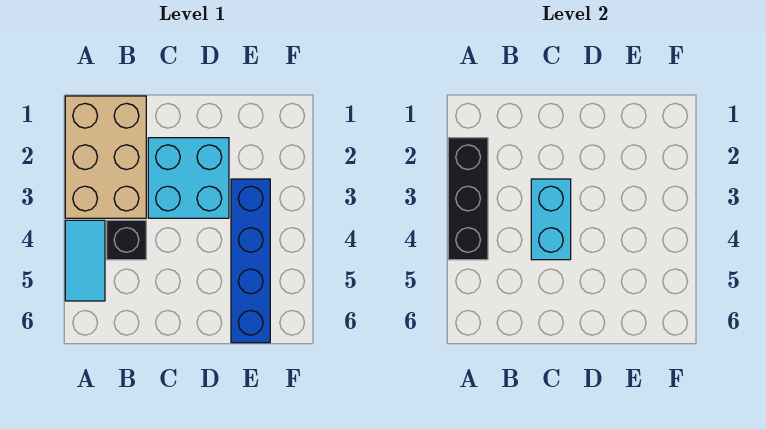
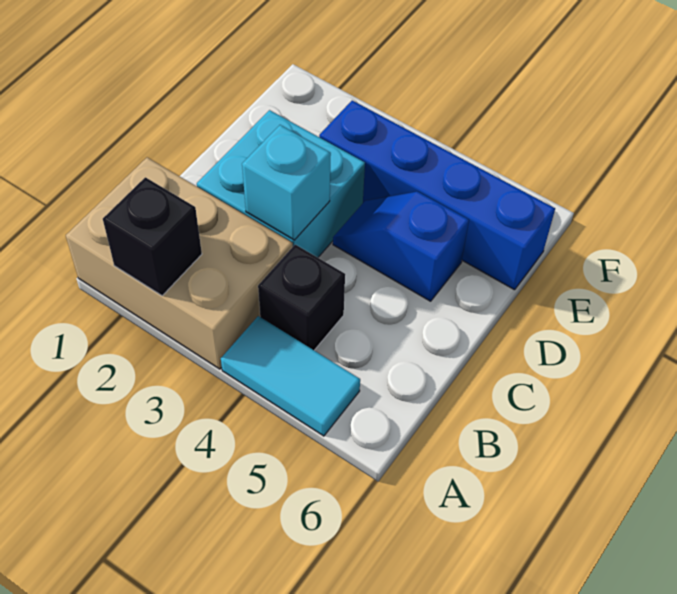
black brick A2:A4 level 2 -> black brick A2 level 2
cyan brick C3:C4 level 2 -> cyan brick C3 level 2
none -> blue slope D4:D5 level 1 top 5

